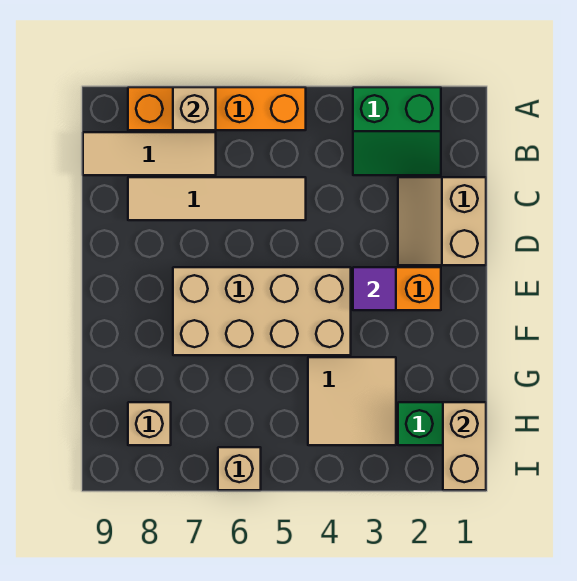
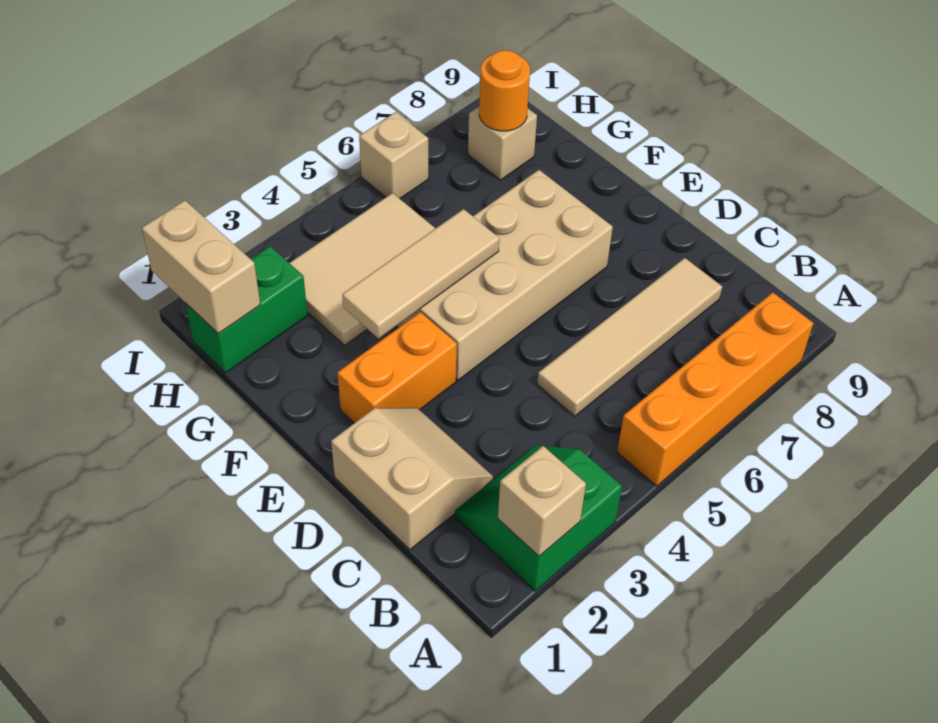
tan brick A7 level 2 -> tan brick A2 level 2
tan tile B7:B9 level 1 -> tan tile F3:F5 level 2
purple tile E3 level 2 -> none
tan tile G3:H4 level 1 -> tan tile G3:H5 level 1
none -> orange round brick H8 level 2

